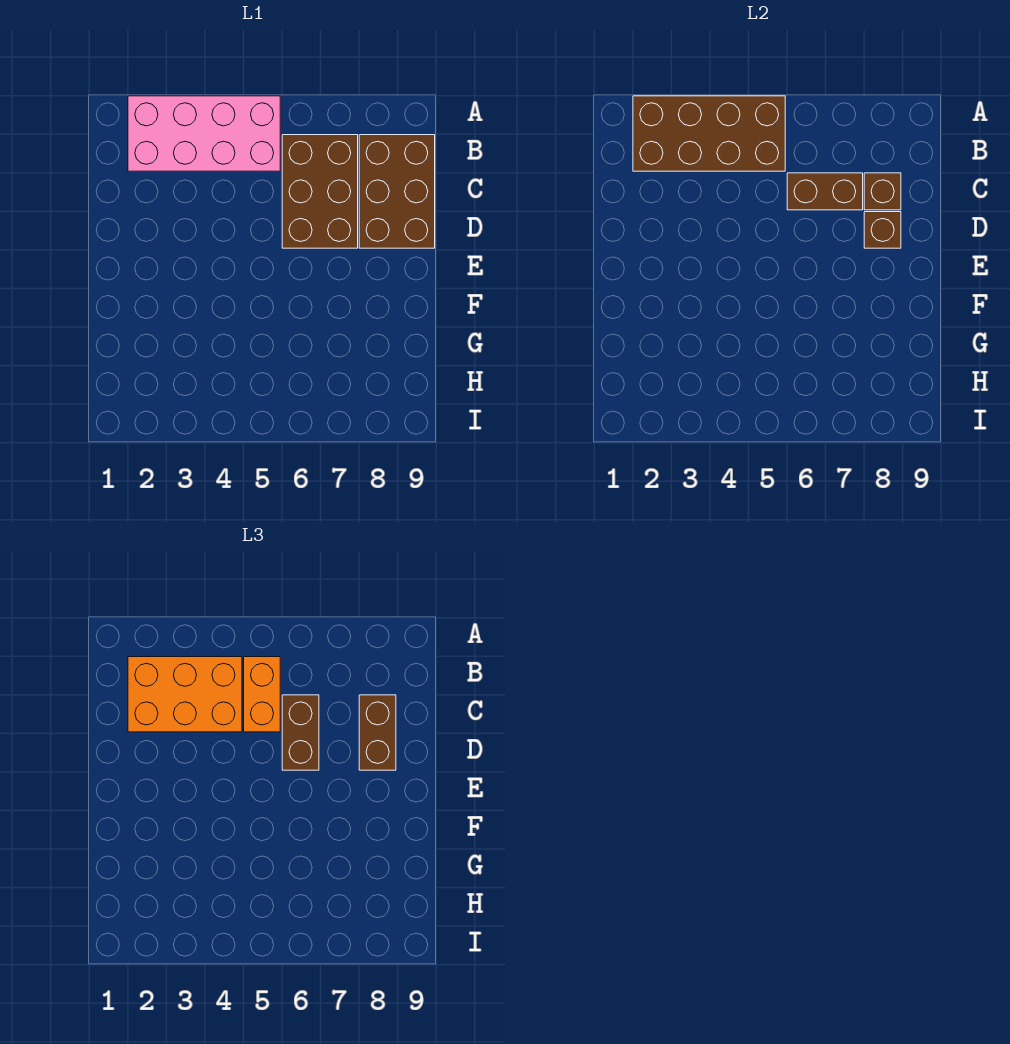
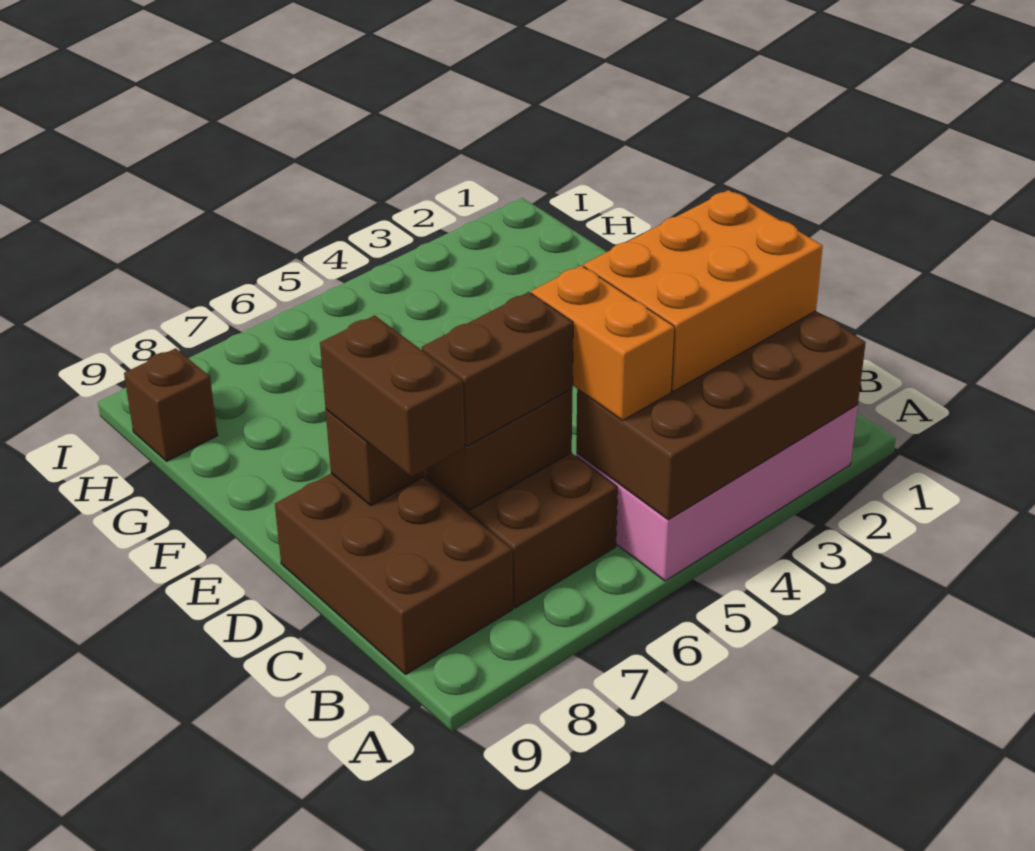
brown brick C6:D6 level 3 -> brown brick C6:C7 level 3
brown brick C8 level 2 -> brown brick H9 level 1

